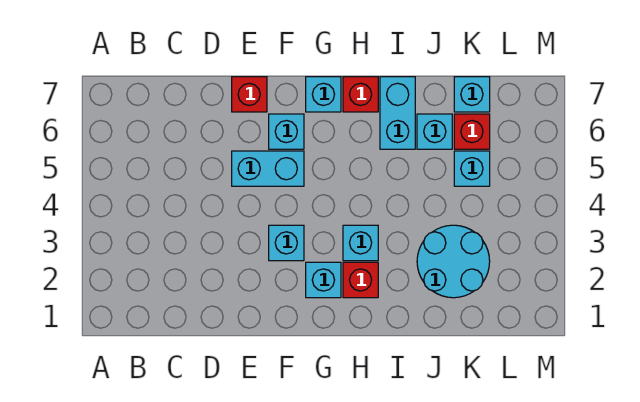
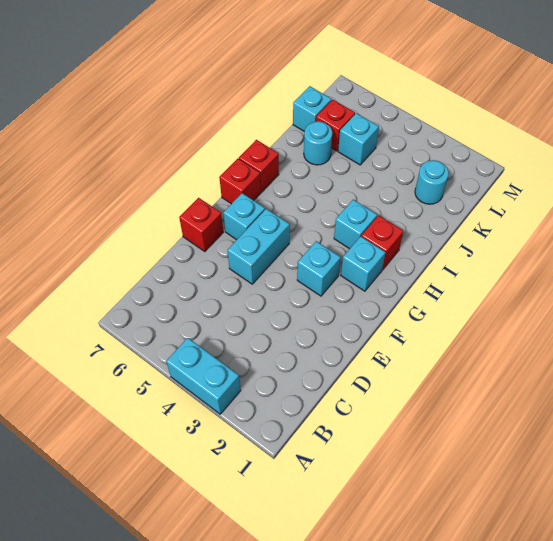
cyan brick G7 level 1 -> red brick G7 level 1
cyan brick I6:I7 level 1 -> cyan brick A3:A4 level 1
cyan round brick J2:K3 level 1 -> cyan round brick K2 level 1
cyan brick J6 level 1 -> cyan round brick J6 level 1

